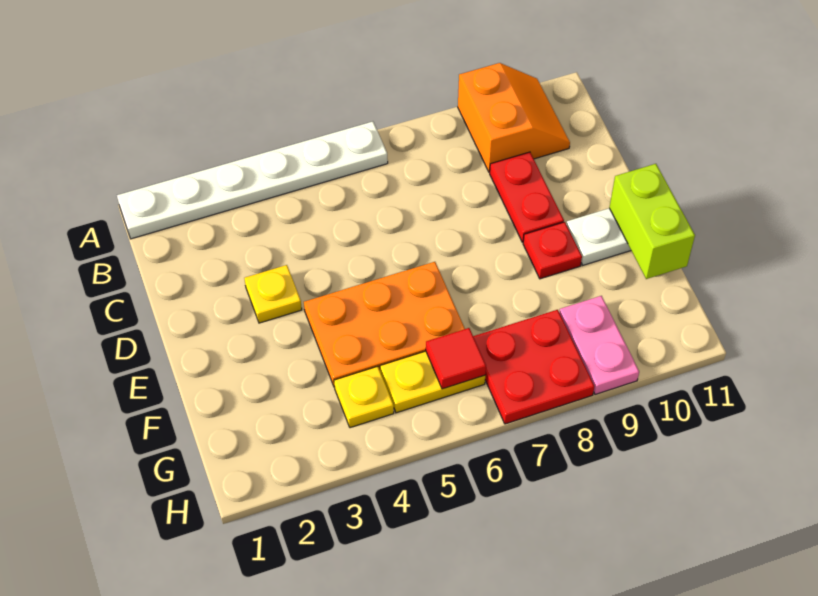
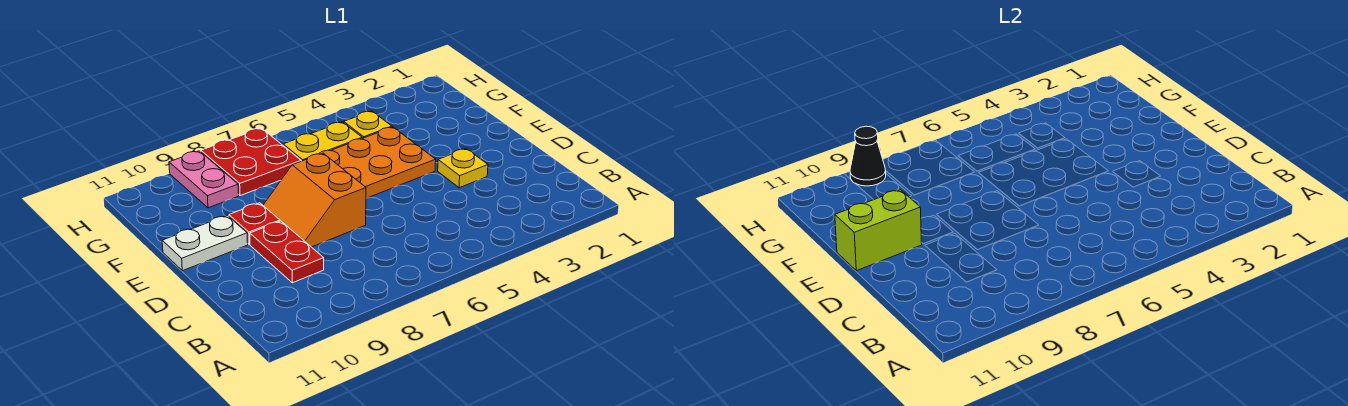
white plate A1:A6 level 1 -> none
orange slope A9:B10 level 1 top 9 -> orange slope D7:E8 level 1 top 7
lime brick E11:F11 level 2 -> lime brick E10:E11 level 2
red tile G6 level 2 -> none
none -> black cone H9 level 2

